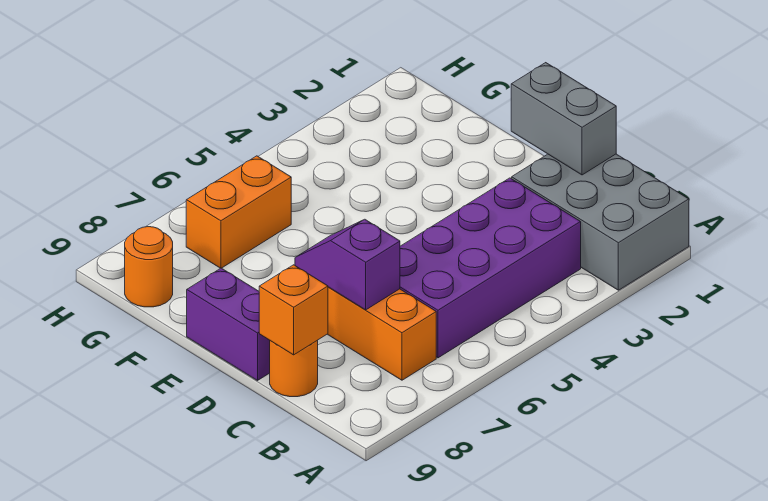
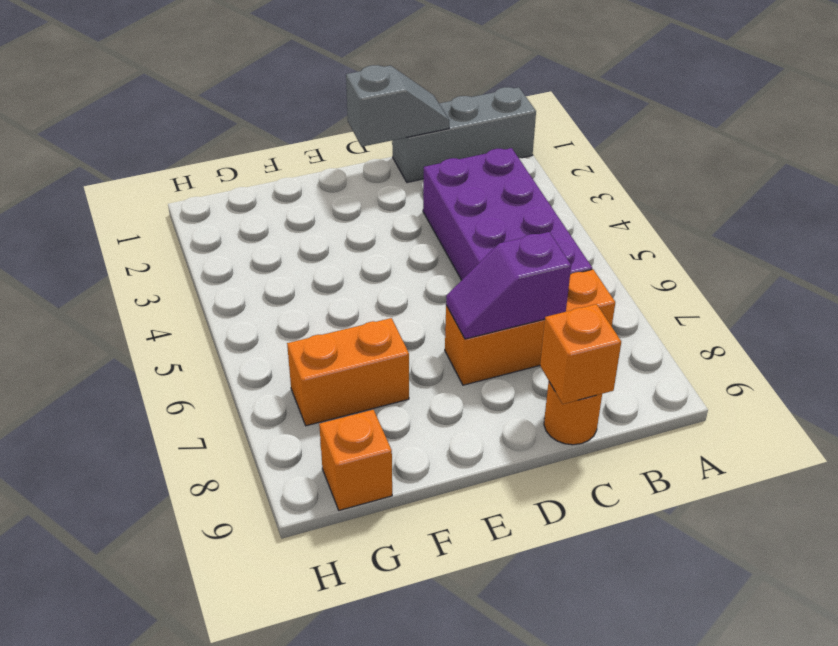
grey brick A1:C2 level 1 -> grey brick A1:C1 level 1
grey brick C1:D1 level 2 -> grey slope C1:D1 level 2 top D
purple brick D9:E9 level 1 -> none
orange brick G6:G7 level 1 -> orange brick F7:G7 level 1
orange round brick G9 level 1 -> orange brick G9 level 1

